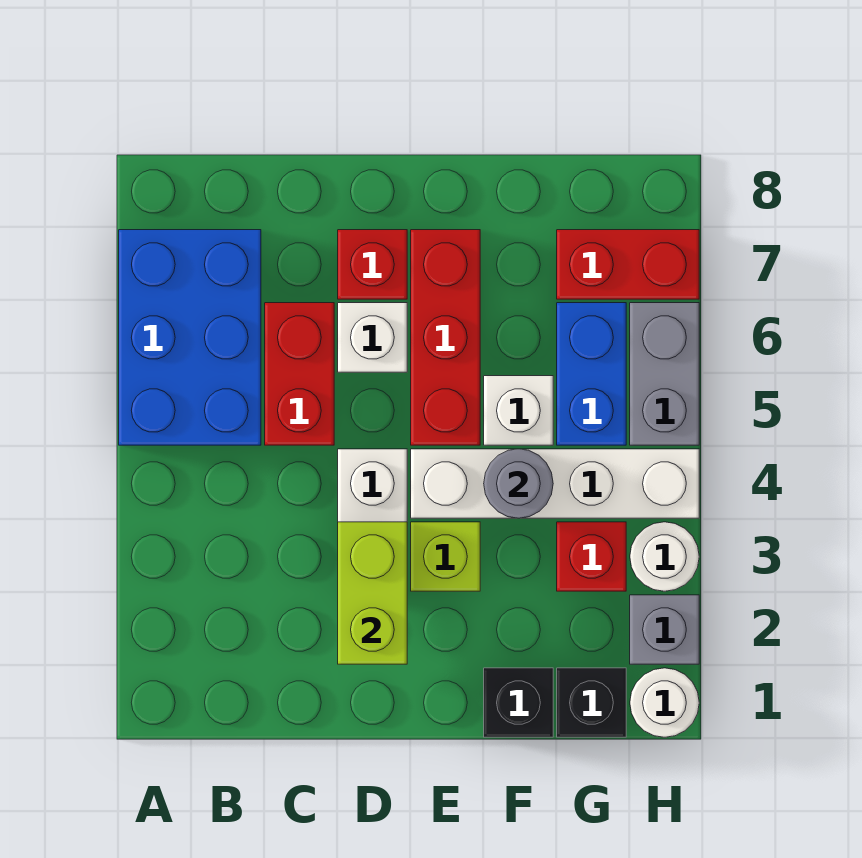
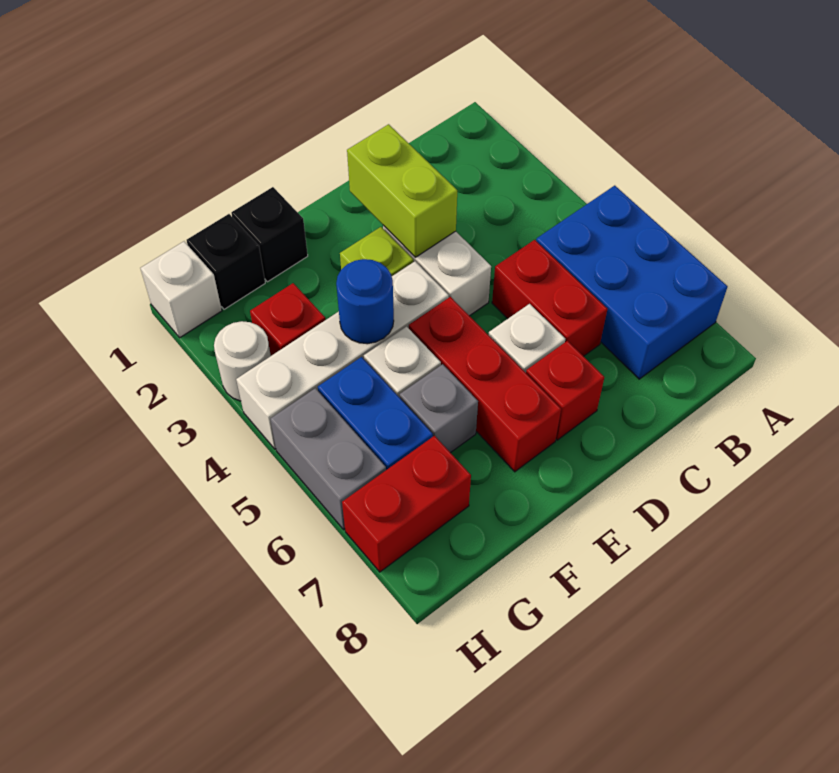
grey round brick F4 level 2 -> blue round brick F4 level 2
white round brick H1 level 1 -> white brick H1 level 1
grey brick H2 level 1 -> grey brick F6 level 1

